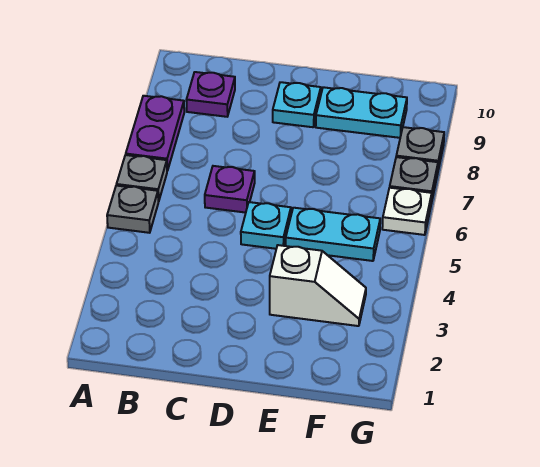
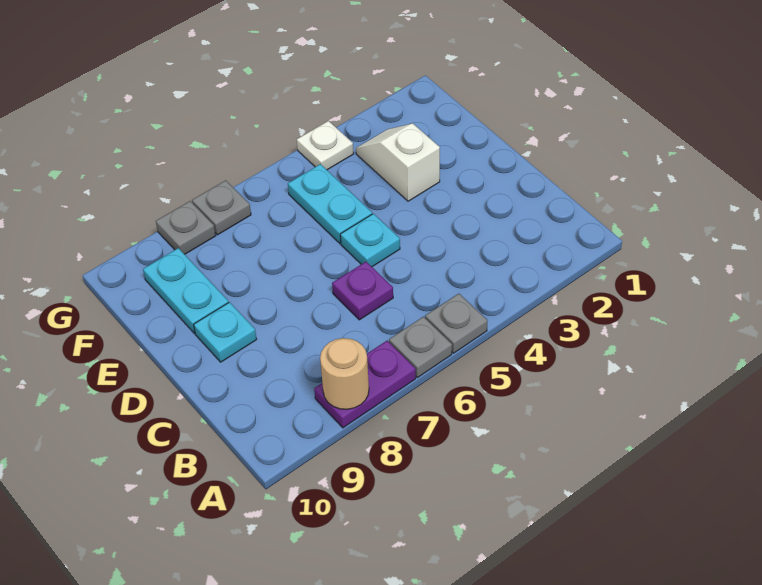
none -> tan round brick A8 level 2
purple plate B9 level 1 -> none
white plate G6 level 1 -> white plate G4 level 1

